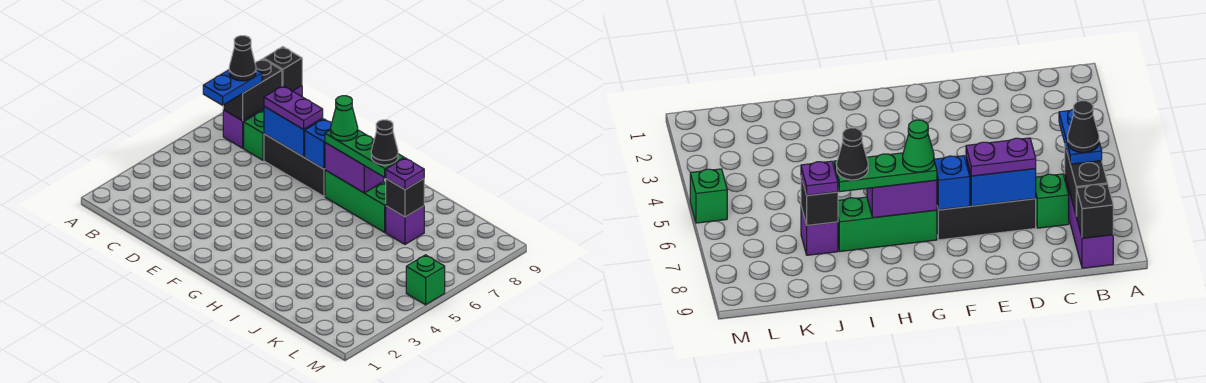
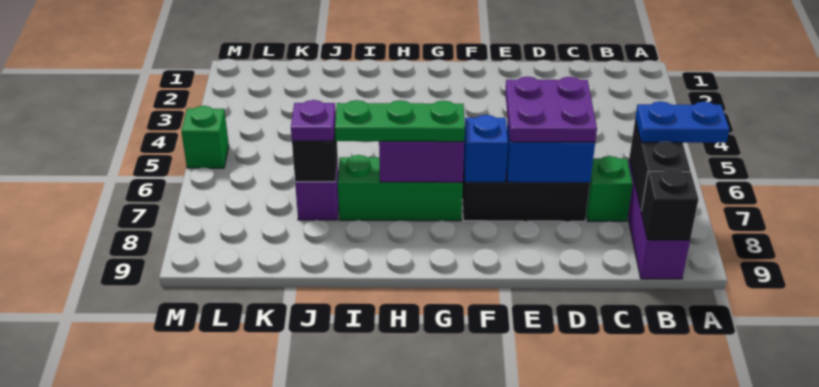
blue plate B6:B7 level 3 -> blue plate A7:B7 level 3
black cone B7 level 4 -> none
purple plate D7:E7 level 3 -> purple plate D6:E7 level 3
green cone G7 level 4 -> none
black cone I7 level 4 -> none

